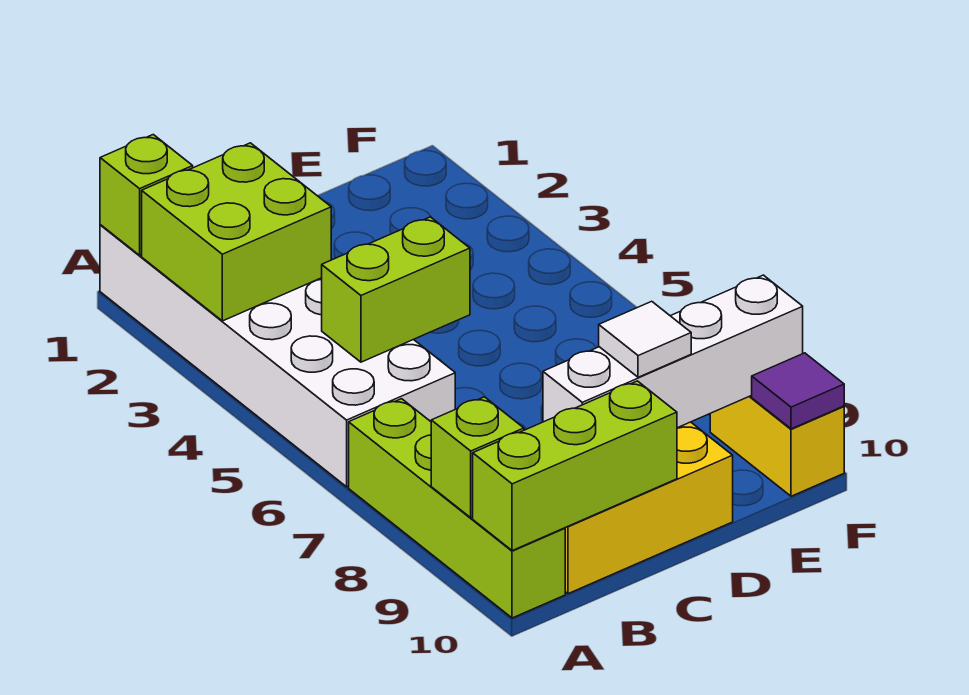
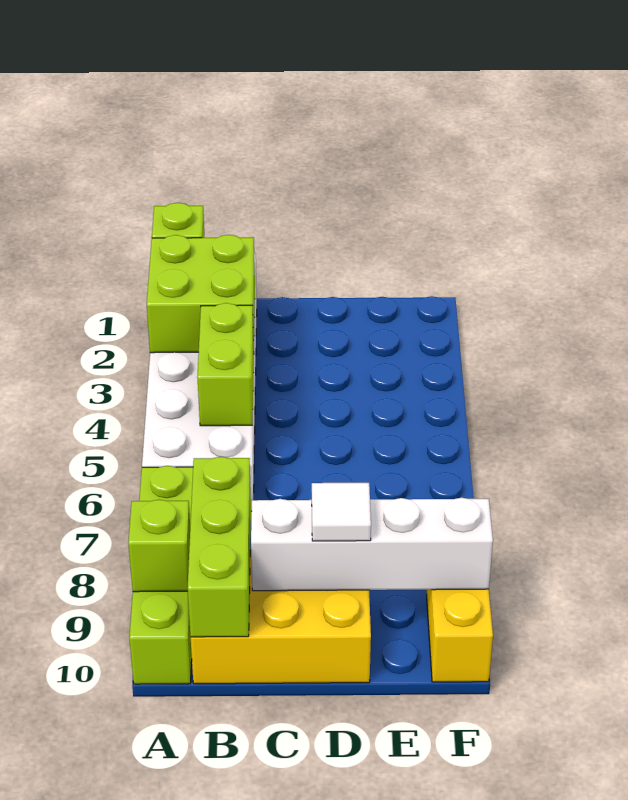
lime brick A10:C10 level 2 -> lime brick B8:B10 level 2
lime brick B5:C5 level 2 -> lime brick B4:B5 level 2
purple tile F10 level 2 -> none

